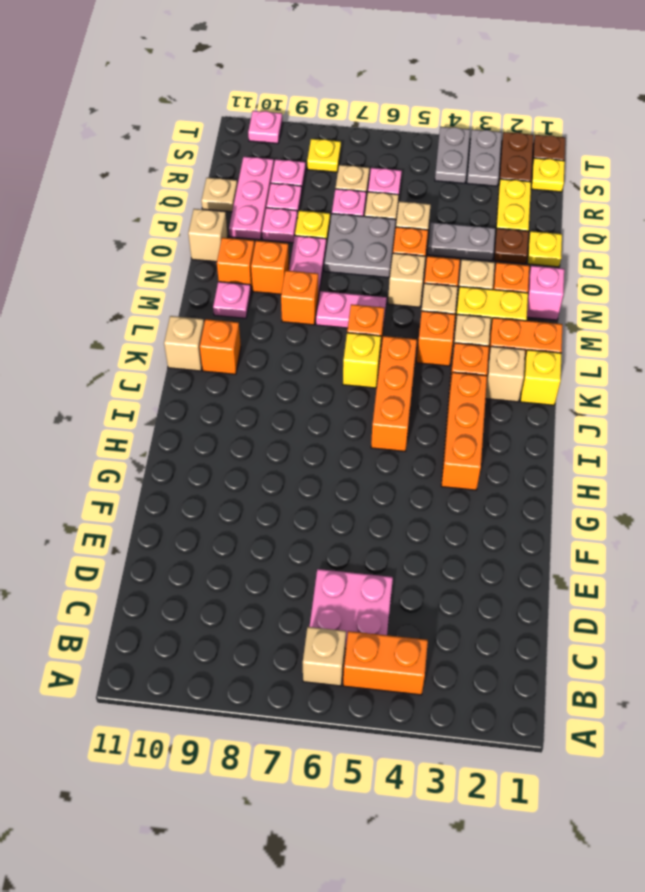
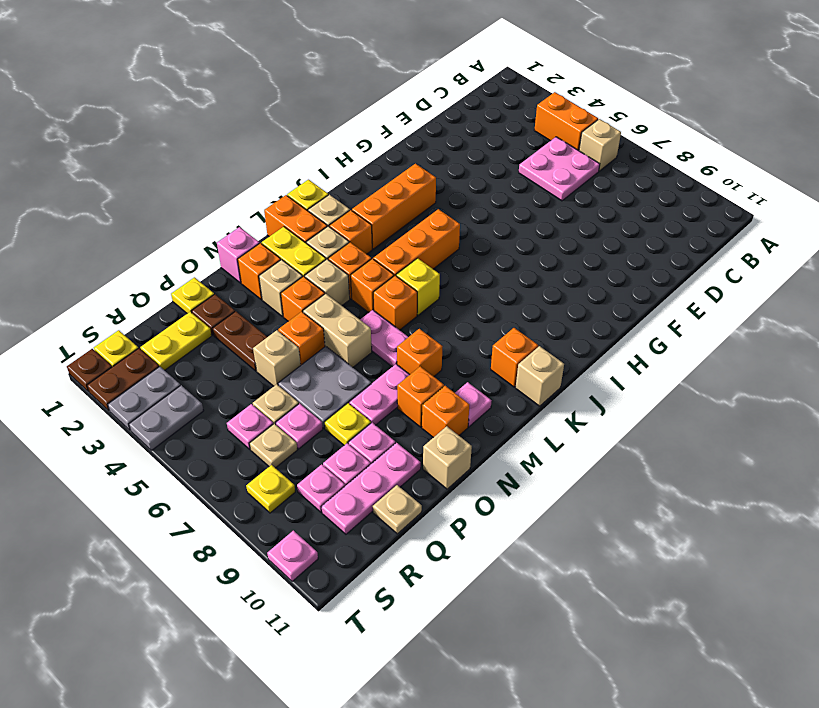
none -> orange brick L5 level 1
tan brick N5 level 1 -> tan brick N5:N6 level 1
grey plate P3:P4 level 1 -> brown plate P3:P4 level 1

